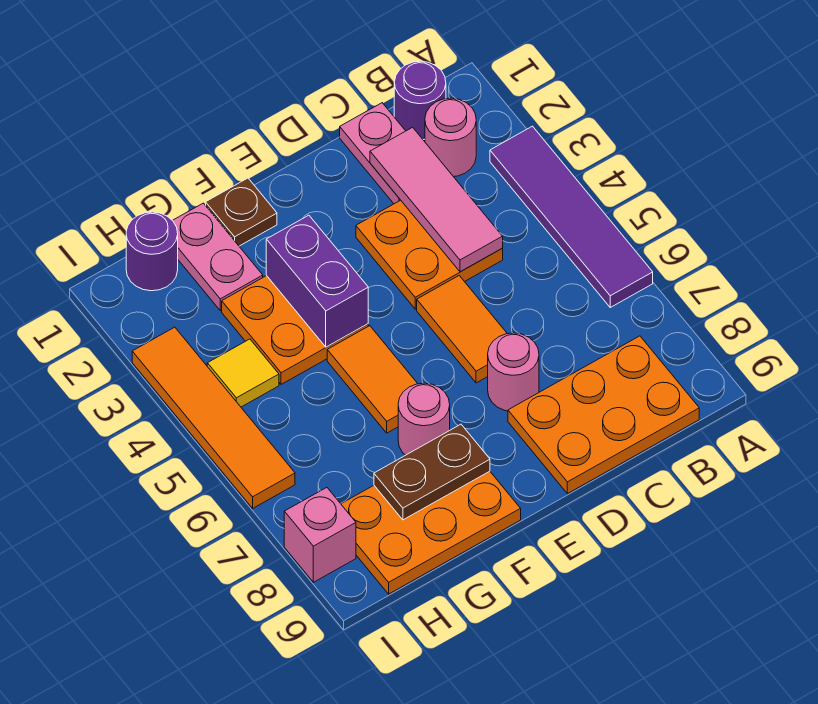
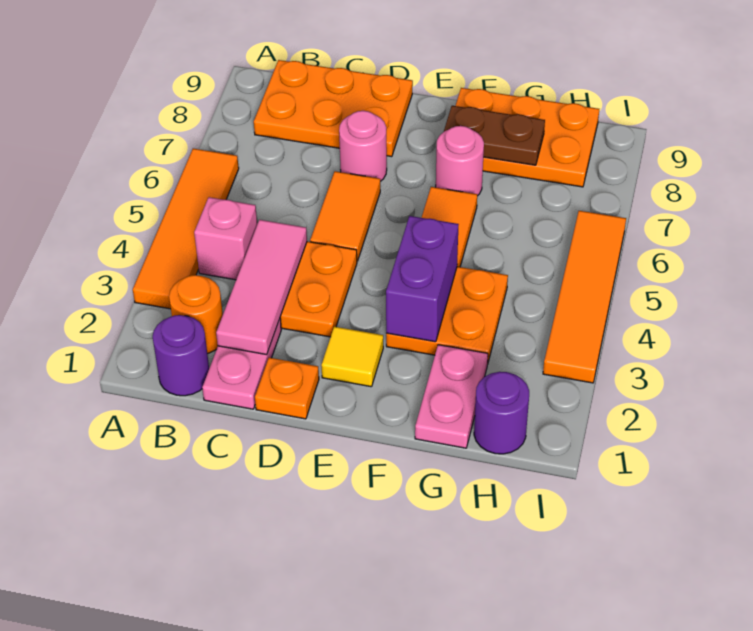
purple tile A3:A6 level 1 -> orange tile A3:A6 level 1
pink round brick B2 level 1 -> orange round brick B2 level 1
none -> orange plate D1 level 1
brown plate F1 level 1 -> none
yellow tile H4 level 1 -> yellow tile E2 level 1
pink brick I8 level 1 -> pink brick B4 level 1

